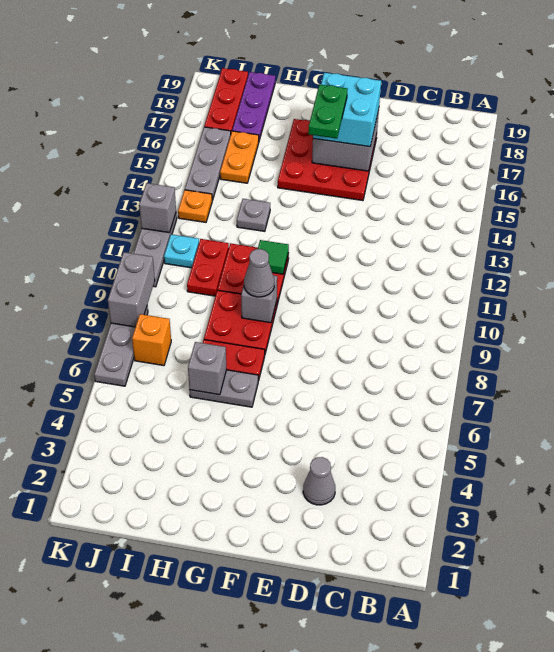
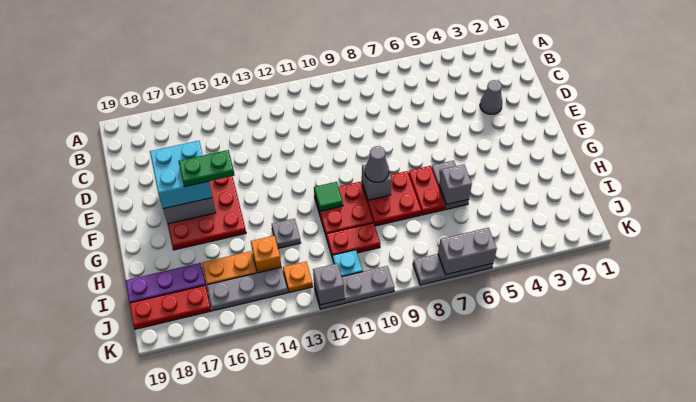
orange brick J7 level 1 -> orange brick I14 level 1
grey brick K8:K9 level 2 -> grey brick K6:K7 level 2

